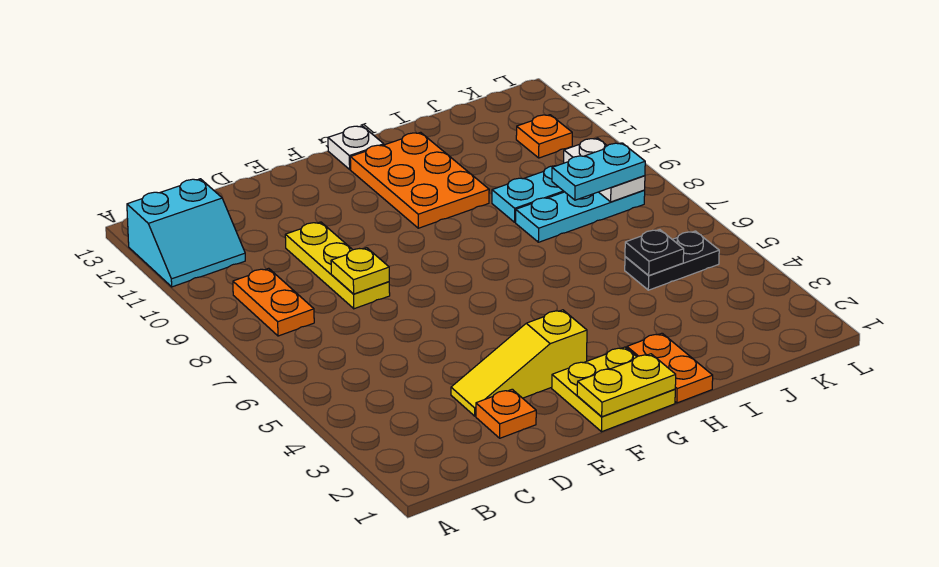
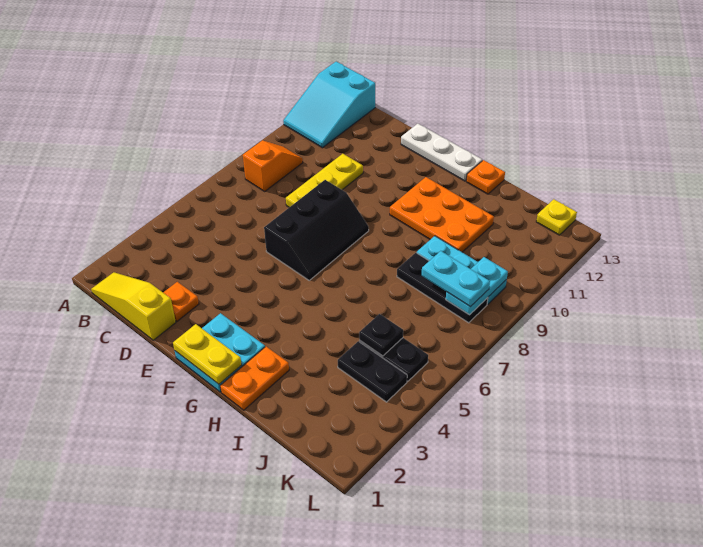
cyan slope A11:B12 level 1 top 12 -> cyan slope A11:B13 level 1 top 13
orange plate B8:B9 level 1 -> orange slope B8:B9 level 1 top 8
yellow slope D3:F3 level 1 top F -> yellow slope B1:D1 level 1 top D
yellow plate D8 level 2 -> yellow plate K13 level 1
none -> black slope E6:F8 level 1 top E
yellow plate F1:G2 level 1 -> cyan plate F1:G2 level 1
orange plate G10:H12 level 1 -> orange plate G10:I11 level 1
white plate G13 level 1 -> white plate E13:G13 level 1
cyan plate I8:K8 level 1 -> black plate I8:K8 level 1
none -> black plate J4:K4 level 1
white plate K8:K9 level 2 -> cyan plate K8:K9 level 2
orange plate K11 level 1 -> orange plate H13 level 1

